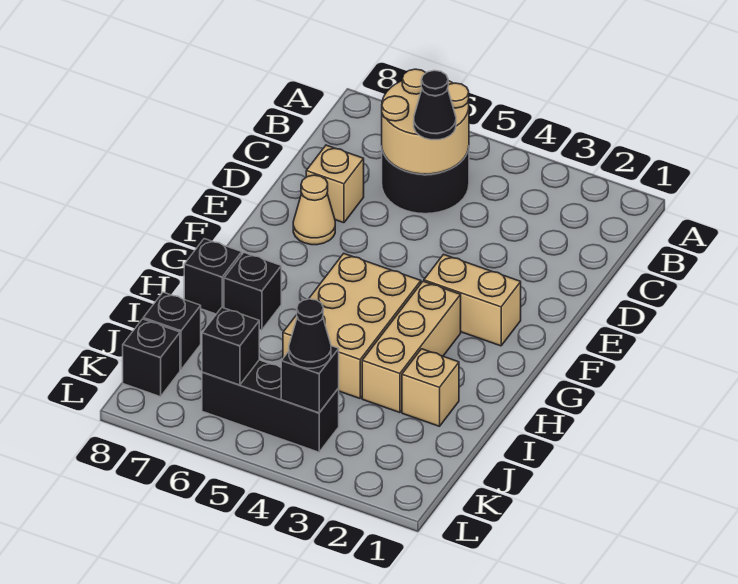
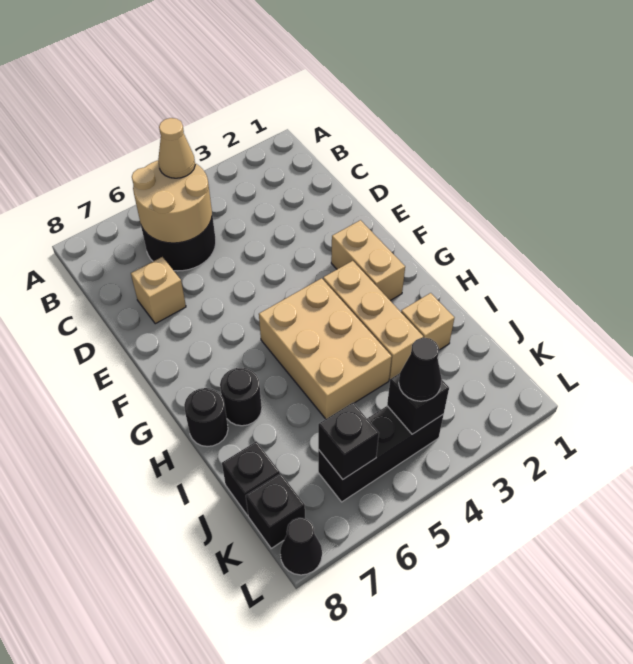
black cone C5 level 3 -> black cone L8 level 1
tan cone E7 level 1 -> tan cone B5 level 3
tan brick F2:F3 level 1 -> tan brick F2:G2 level 1
black brick H7 level 1 -> black round brick H7 level 1
black brick H8 level 1 -> black round brick H8 level 1

